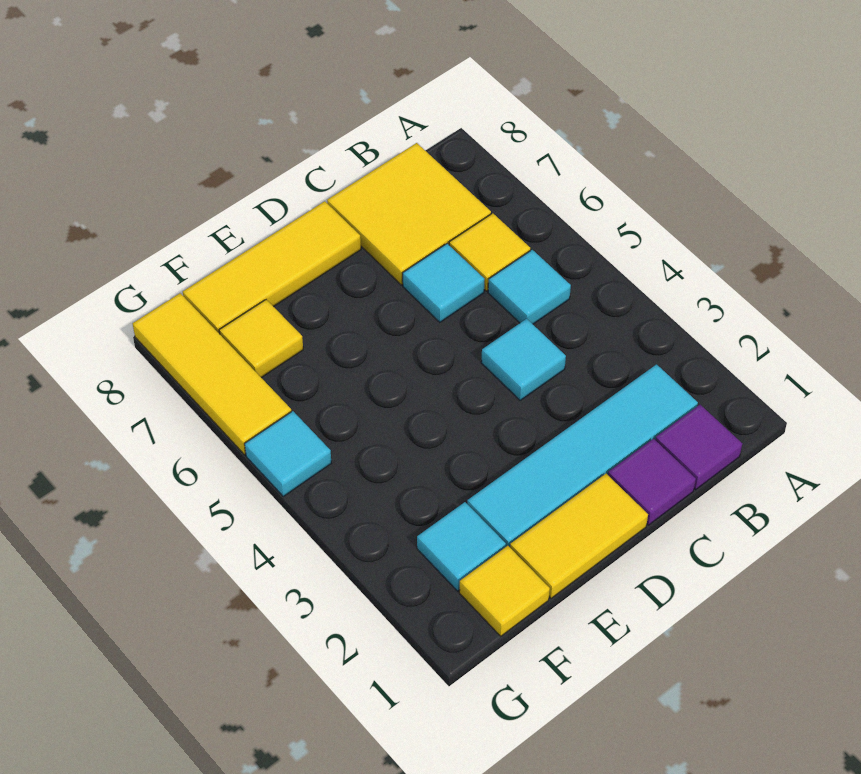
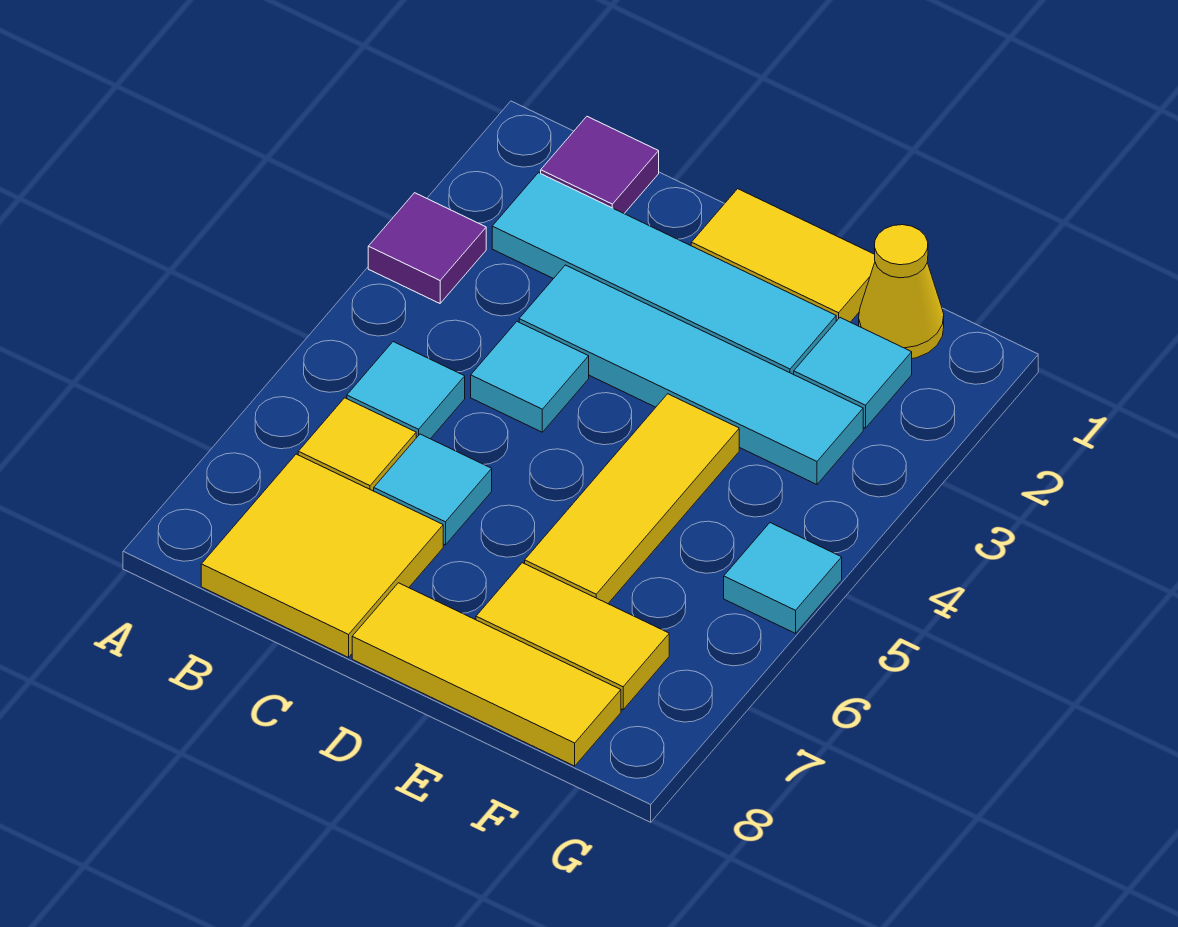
purple tile C1 level 1 -> purple tile A3 level 1
none -> cyan tile C3:F3 level 1
yellow tile F1 level 1 -> yellow cone F1 level 1
yellow tile F7 level 1 -> yellow tile E7:F7 level 1
yellow tile G6:G8 level 1 -> yellow tile E4:E6 level 1

